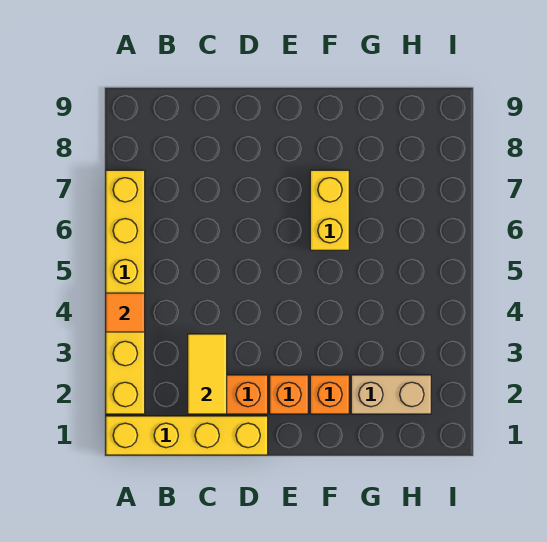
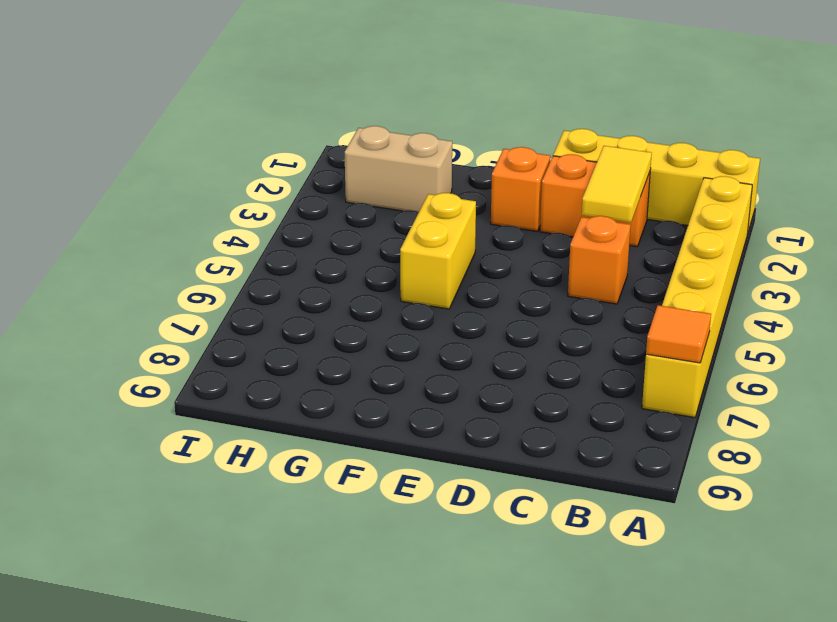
orange tile A4 level 2 -> orange tile A7 level 2
orange brick F2 level 1 -> orange brick C4 level 1
yellow brick F6:F7 level 1 -> yellow brick F4:F5 level 1

